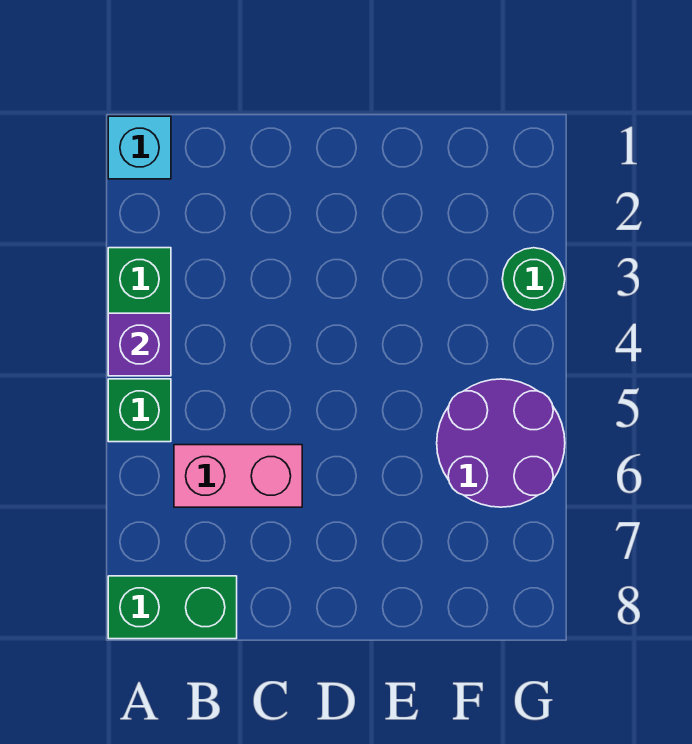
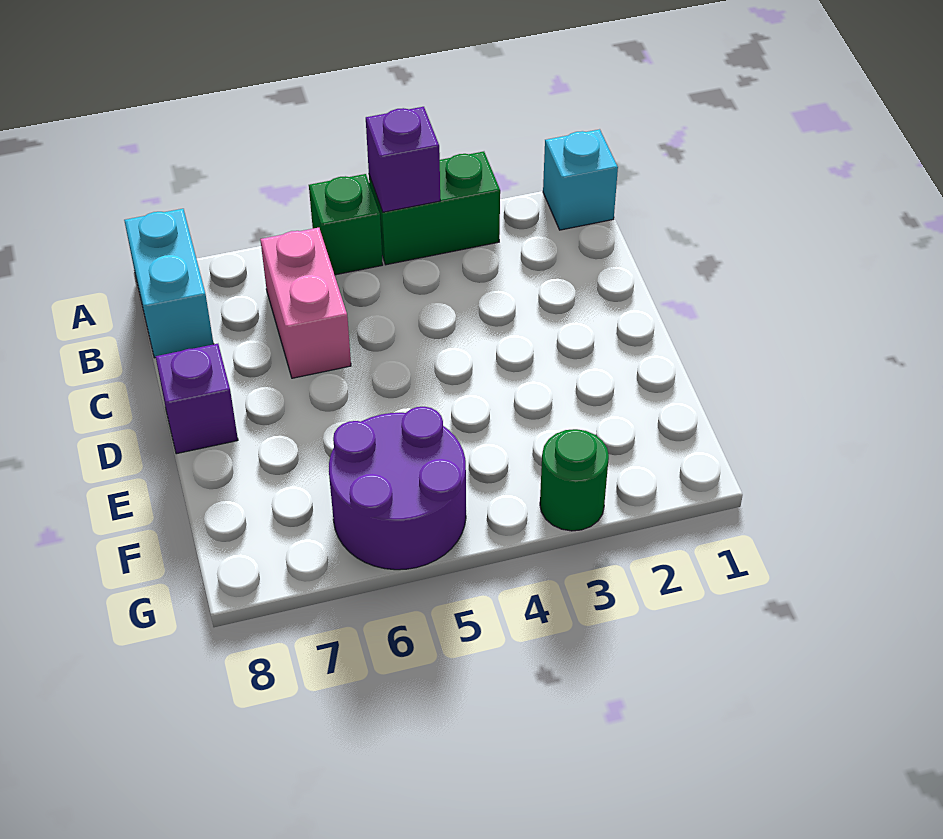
green brick A8:B8 level 1 -> cyan brick A8:B8 level 1
none -> purple brick D8 level 1

